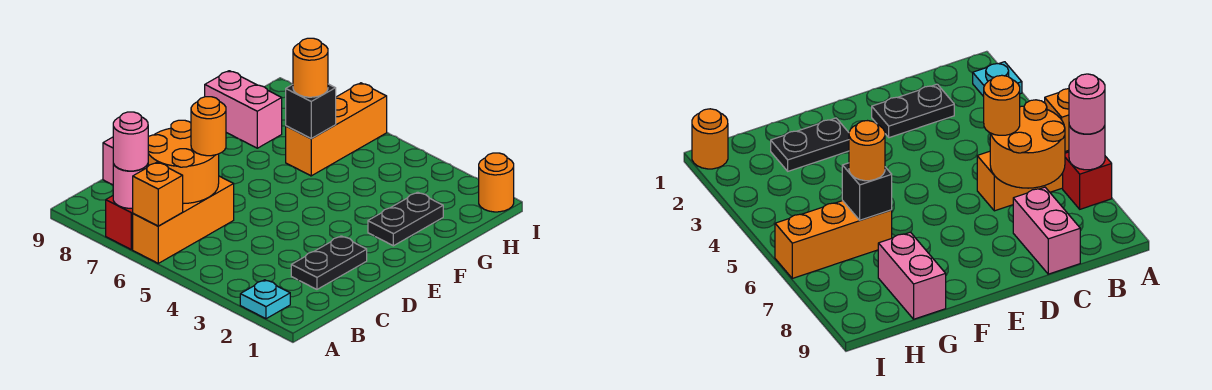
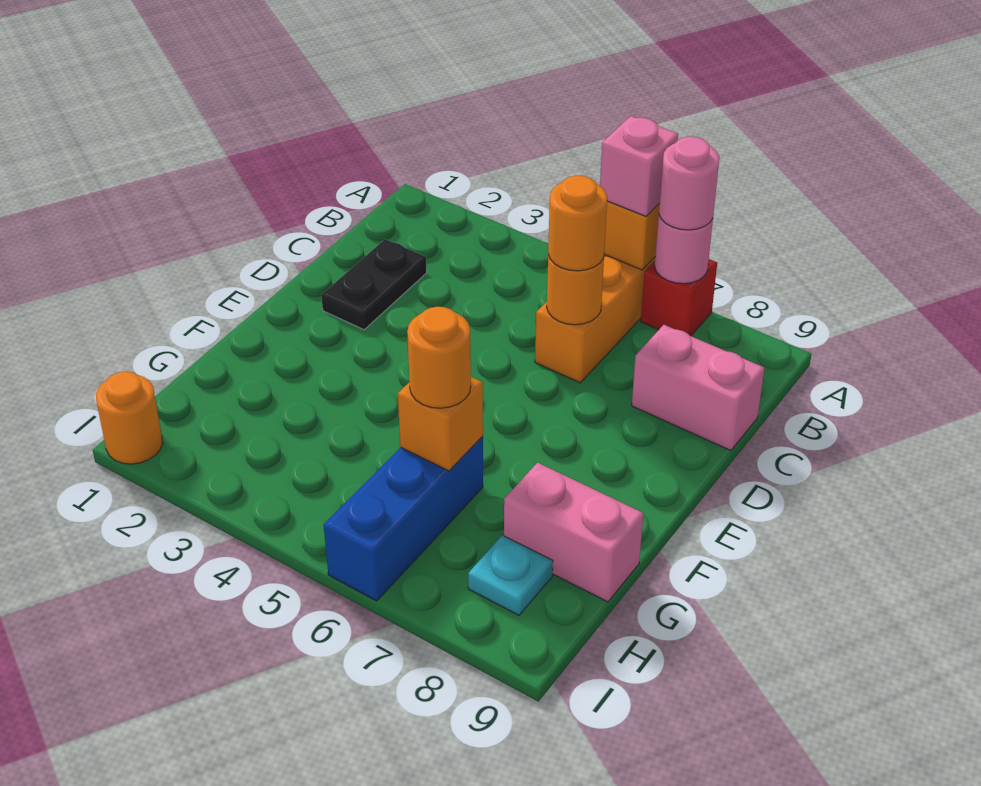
cyan plate A2 level 1 -> cyan plate H8 level 1
none -> pink brick A6 level 3
orange round brick B6:C7 level 2 -> orange round brick C6 level 2
black plate F2:G2 level 1 -> none
orange brick G6:I6 level 1 -> blue brick G6:I6 level 1
black brick G6 level 2 -> orange brick G6 level 2

